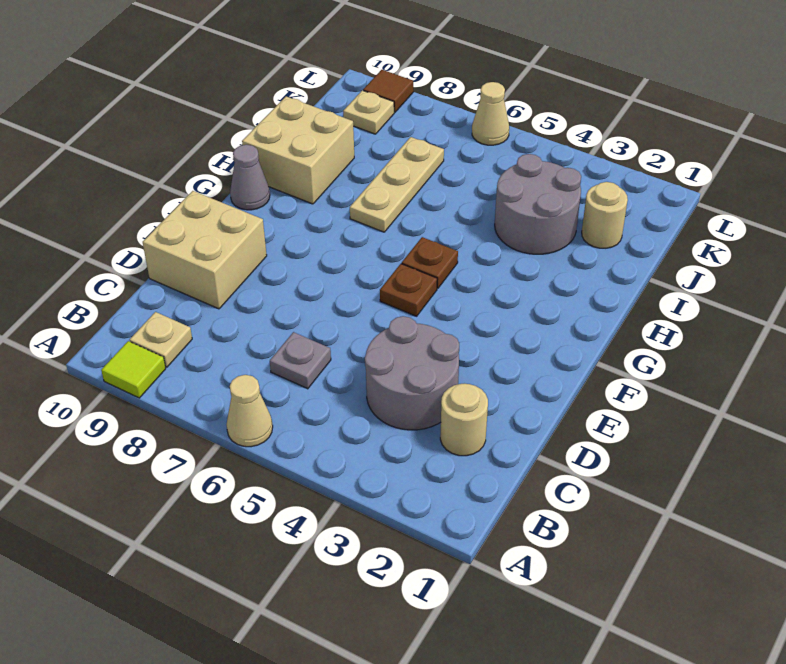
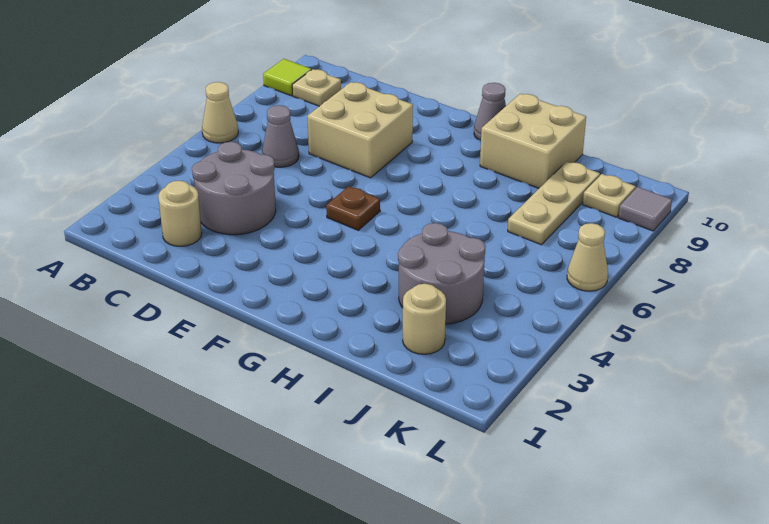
grey plate C6 level 1 -> grey cone C6 level 1
tan brick D9:E10 level 1 -> tan brick D7:E8 level 1
brown plate G5 level 1 -> none
tan plate H7:J7 level 1 -> tan plate J7:J9 level 1
brown tile L9 level 1 -> grey tile L9 level 1

